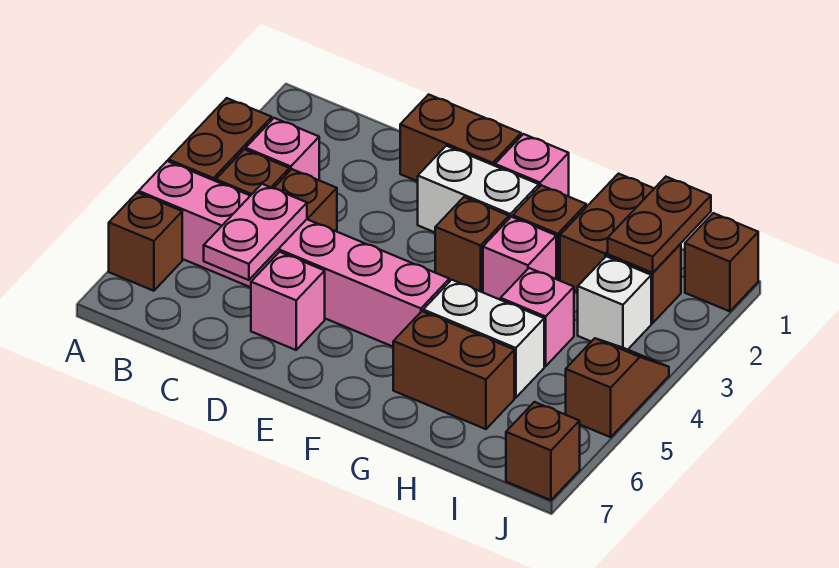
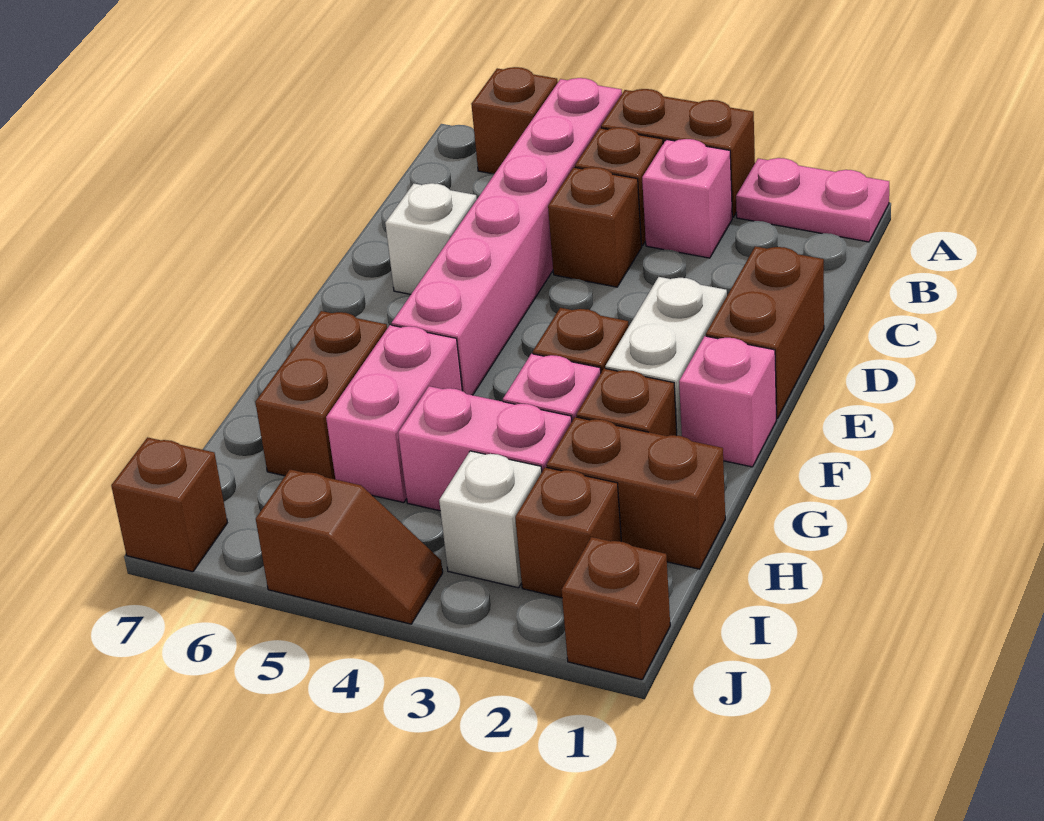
pink plate C5:C6 level 2 -> pink plate A1:A2 level 1
pink brick D6 level 1 -> white brick D6 level 1
white brick G5:H5 level 1 -> pink brick G5:H5 level 1
pink brick H4 level 1 -> pink brick H3:H4 level 1
brown plate I1:I2 level 2 -> none

